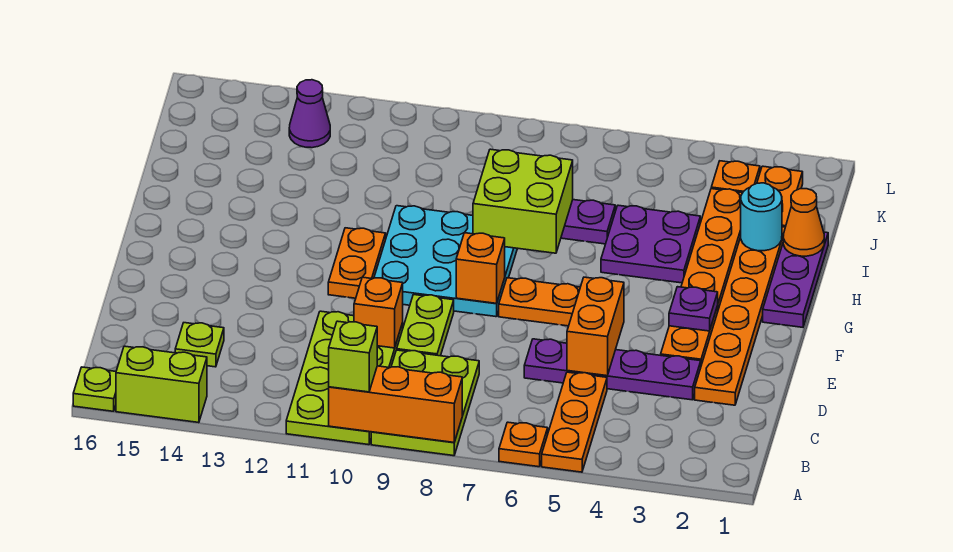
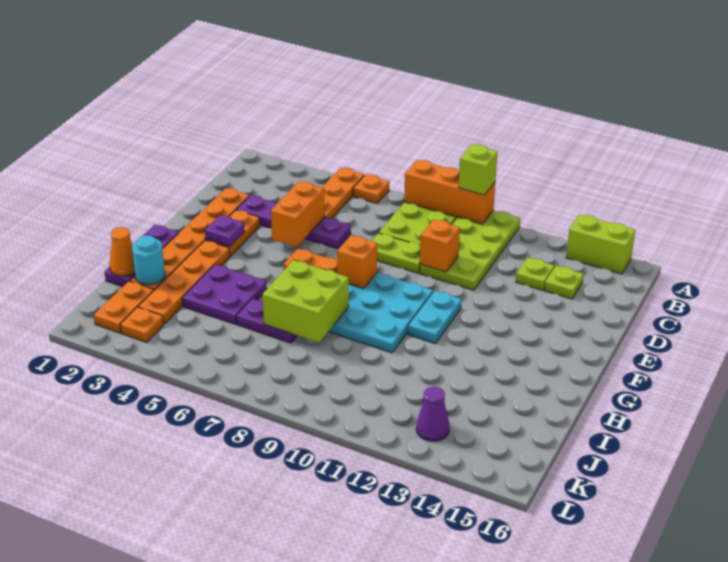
lime plate A16 level 1 -> lime plate C13 level 1
lime plate D9:E9 level 1 -> lime plate D8:D9 level 1
orange plate F11:G11 level 1 -> cyan plate F11:G11 level 1

